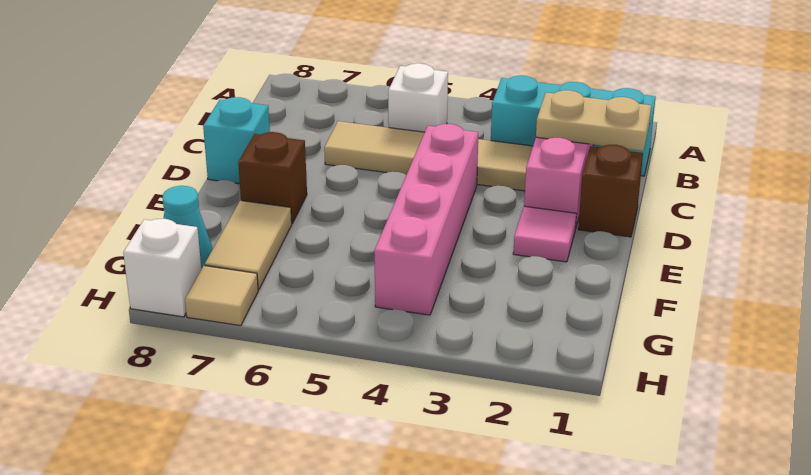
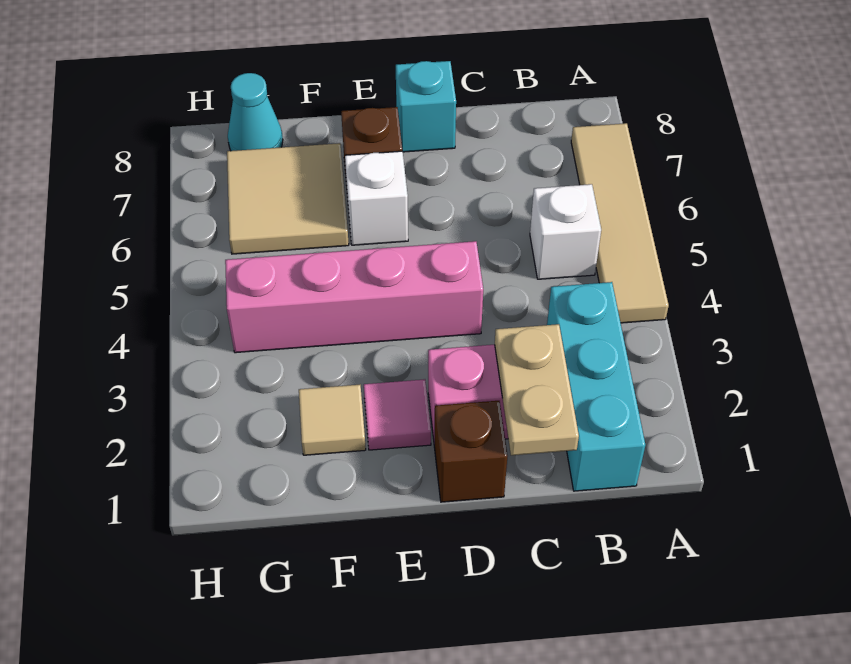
tan tile C3:C6 level 1 -> tan tile A4:A7 level 1
tan tile F7:G7 level 1 -> tan tile F6:G7 level 1
tan tile H7 level 1 -> tan tile F2 level 1
white brick H8 level 1 -> white brick E6 level 1

